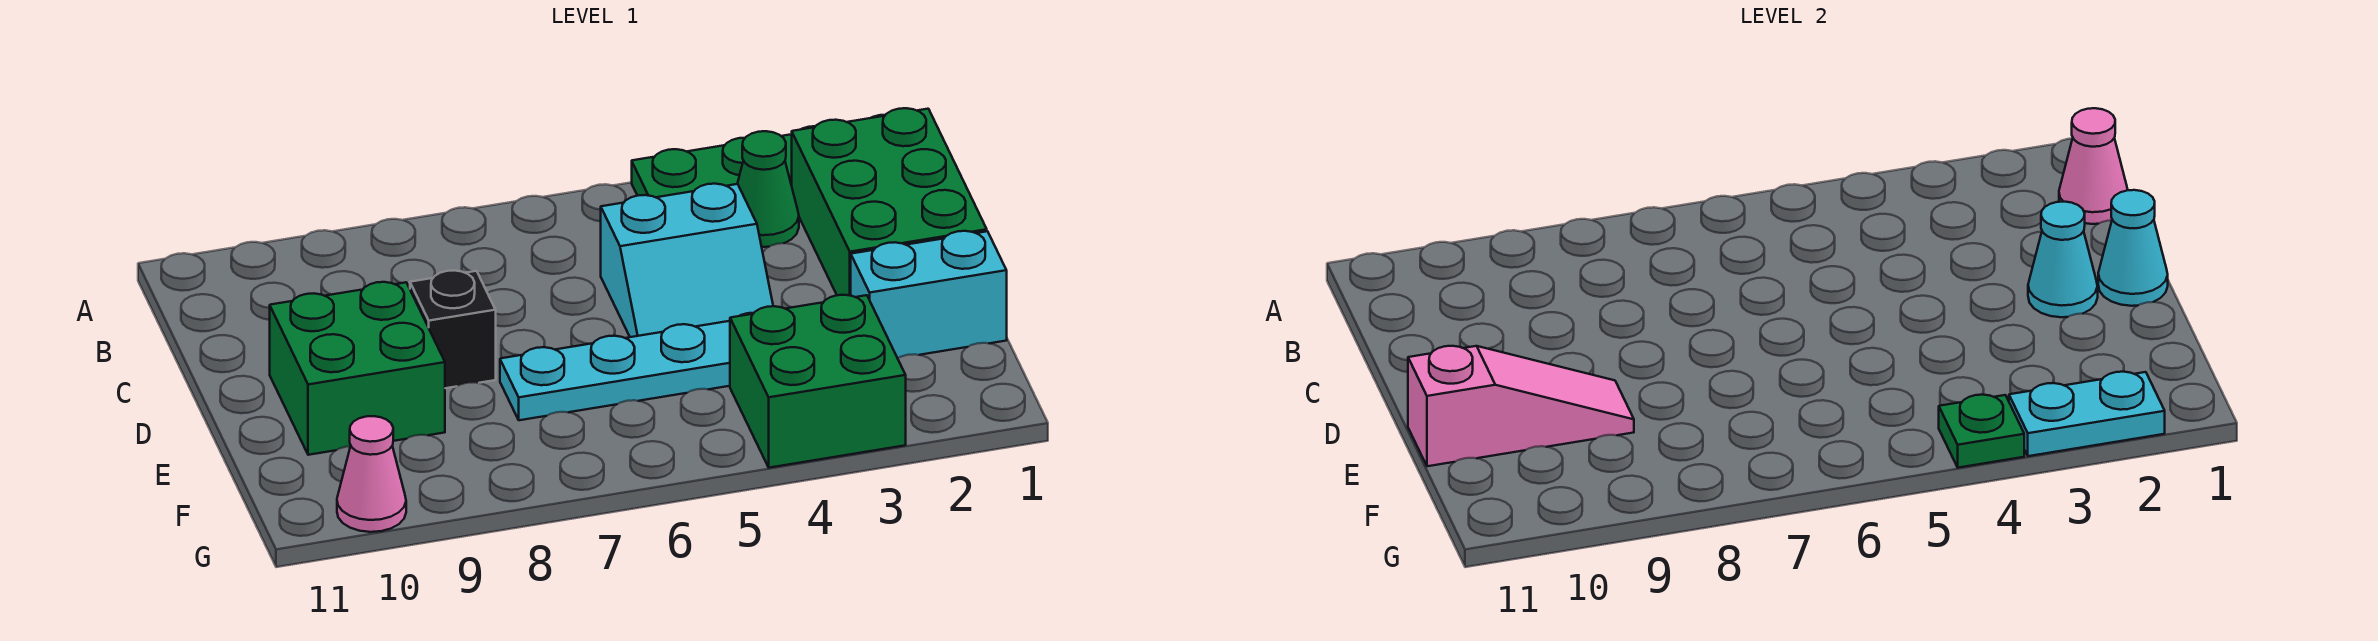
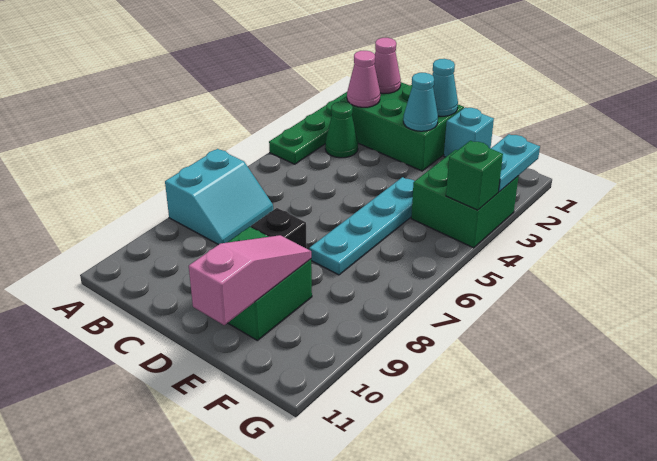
cyan slope C4:D5 level 1 top C -> cyan slope A7:B8 level 1 top A
cyan brick E1:E2 level 1 -> cyan brick E1 level 1
green plate G4 level 2 -> green brick G4 level 2
pink cone G10 level 1 -> pink cone B2 level 2

